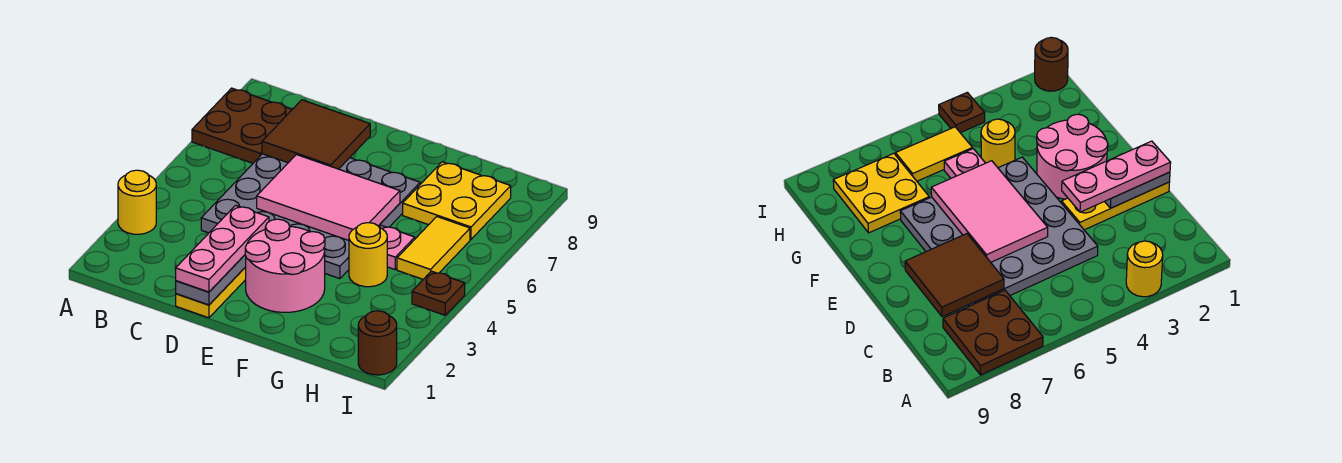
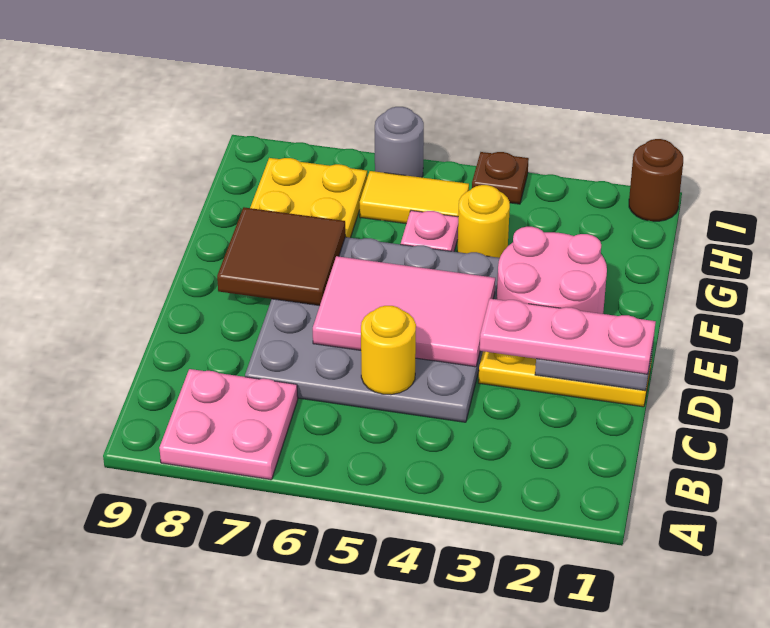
yellow round brick A3 level 1 -> yellow round brick C5 level 2
brown plate A7:B8 level 1 -> pink plate A7:B8 level 1
brown tile C7:D8 level 2 -> brown tile E7:F8 level 2
pink tile D5:F6 level 2 -> pink tile D4:E6 level 2
none -> grey round brick I6 level 1

